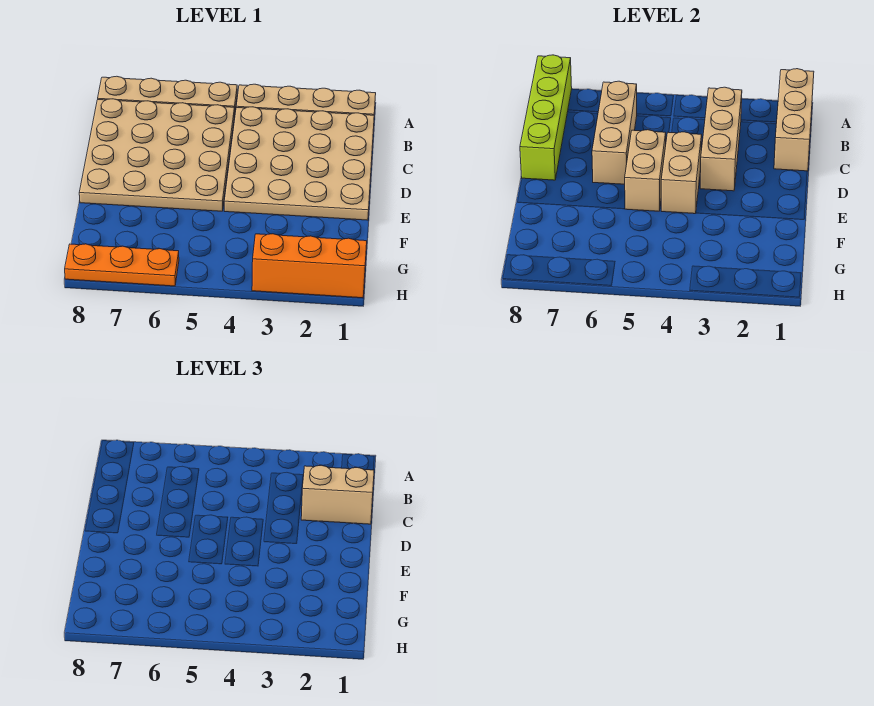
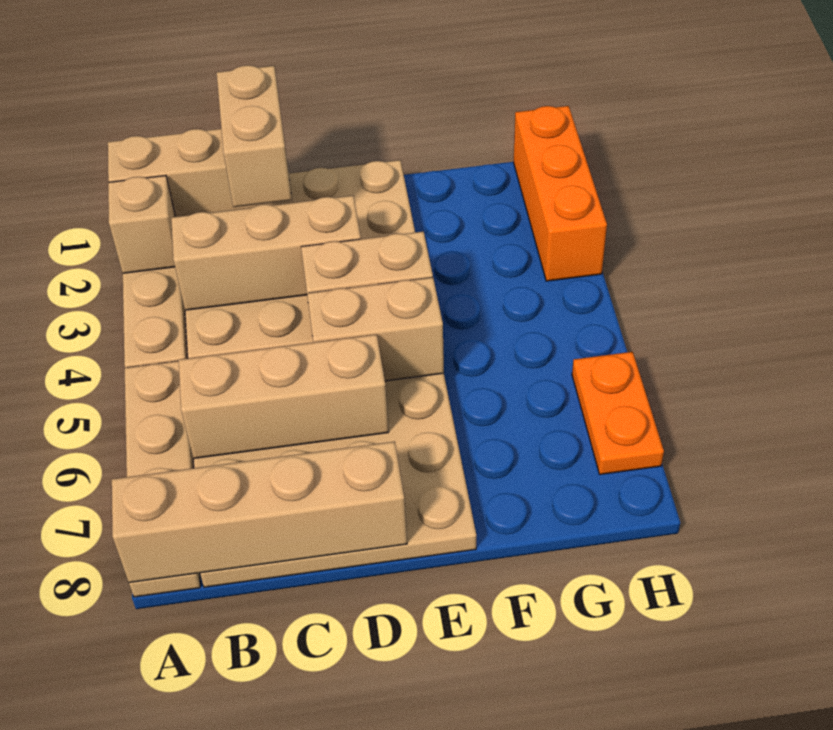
none -> tan brick A2 level 2
lime brick A8:D8 level 2 -> tan brick A8:D8 level 2
orange plate H6:H8 level 1 -> orange plate H6:H7 level 1

